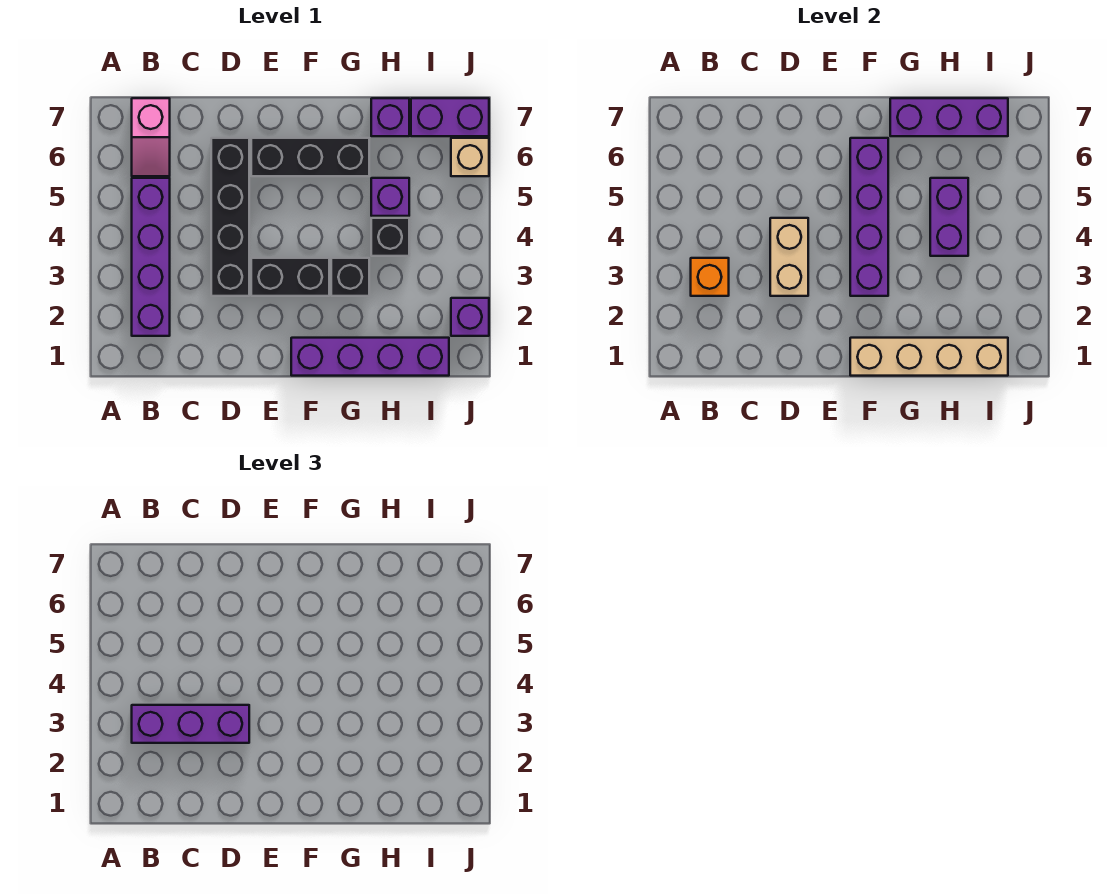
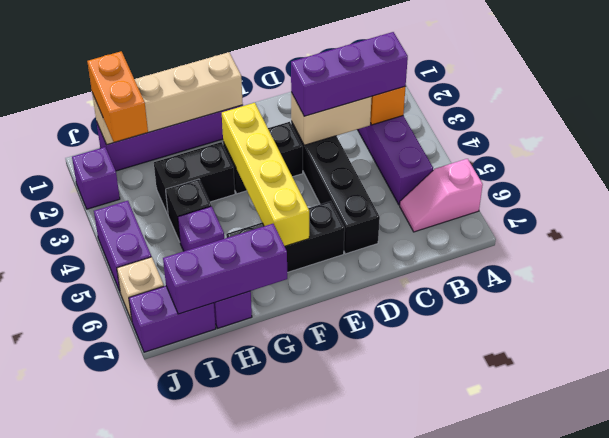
pink slope B6:B7 level 1 top 7 -> pink slope A6:B6 level 1 top A
tan brick D3:D4 level 2 -> tan brick C3:D3 level 2
purple brick F3:F6 level 2 -> yellow brick F3:F6 level 2
black brick G3 level 1 -> black brick G3:H3 level 1
purple brick H4:H5 level 2 -> purple brick J4:J5 level 1
none -> orange brick I1:I2 level 3

